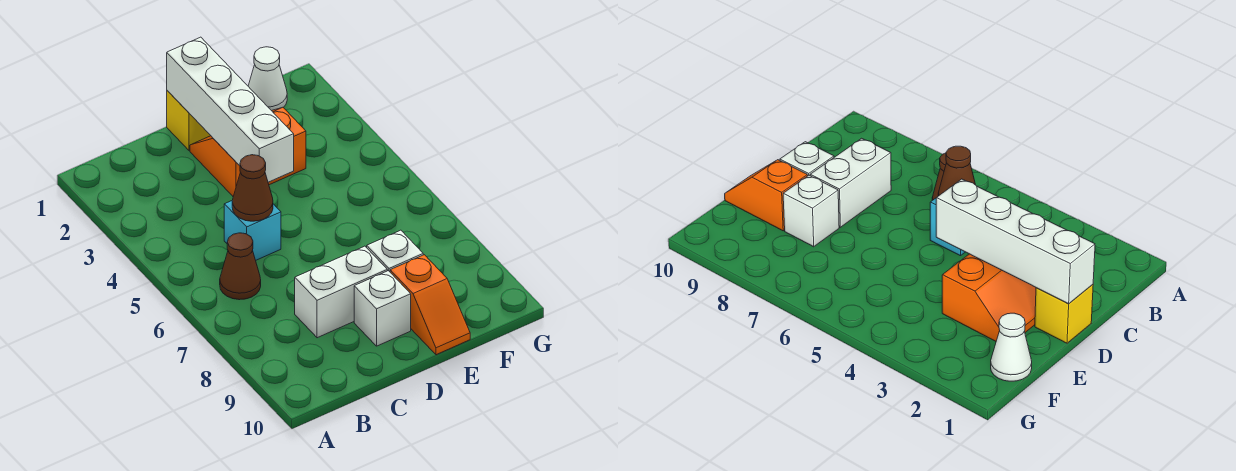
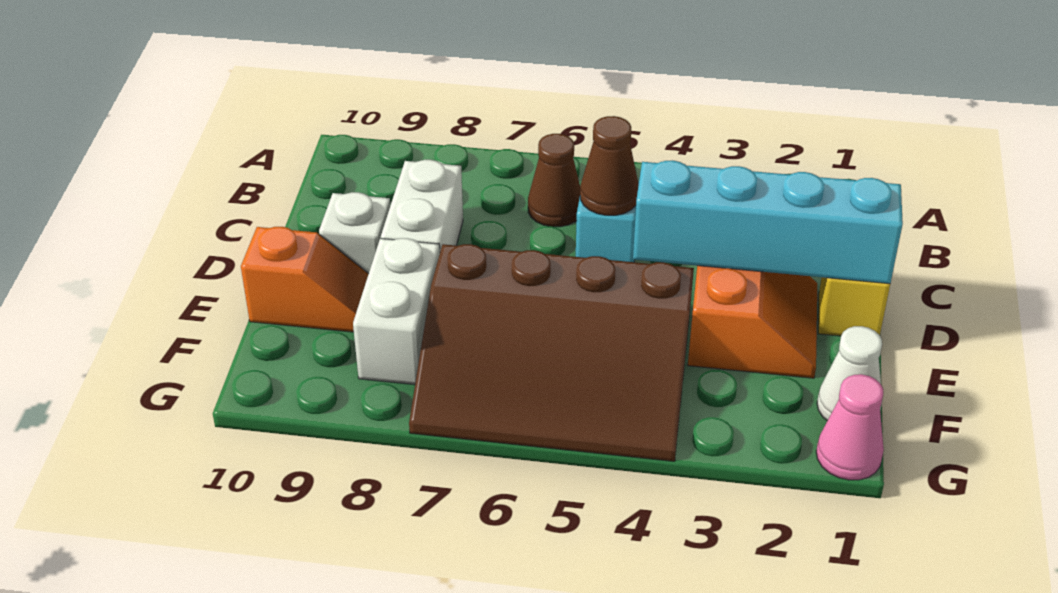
white brick D1:D4 level 2 -> cyan brick D1:D4 level 2
none -> brown slope E4:G7 level 1 top E
white brick E8 level 1 -> white brick E8:F8 level 1
orange slope E9:E10 level 1 top 9 -> orange slope E9:E10 level 1 top 10
none -> pink cone G1 level 1

